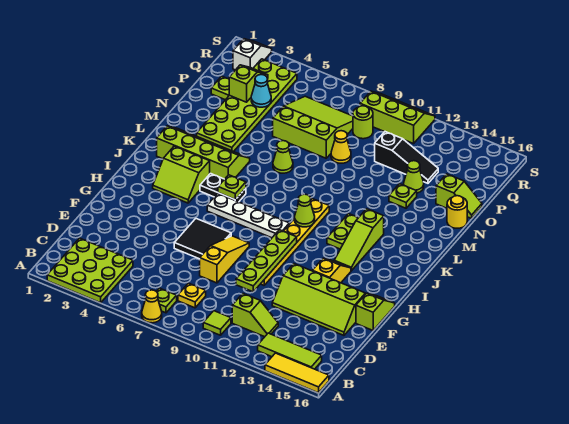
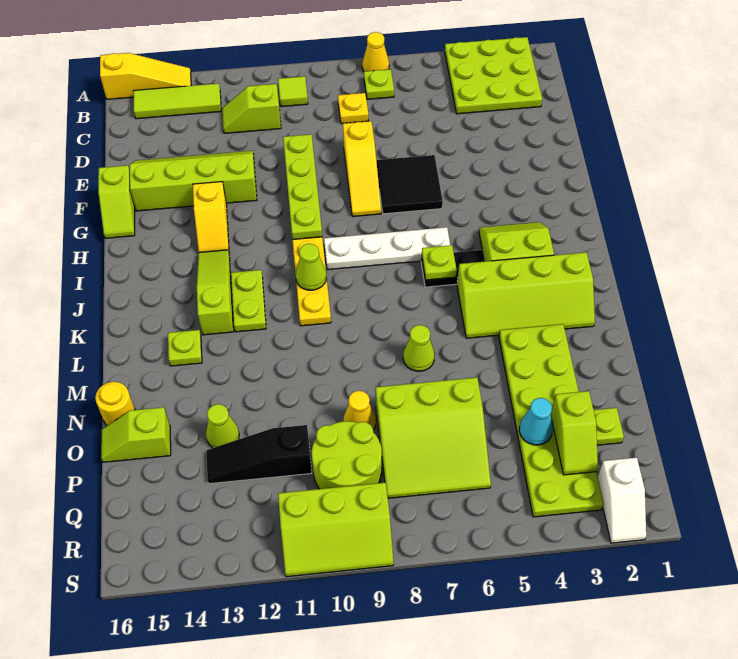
yellow tile A14:A16 level 1 -> yellow slope A14:A16 level 1 top 16
lime plate N13 level 1 -> lime plate L14 level 1
lime round brick Q9 level 1 -> lime round brick P9:Q10 level 1

